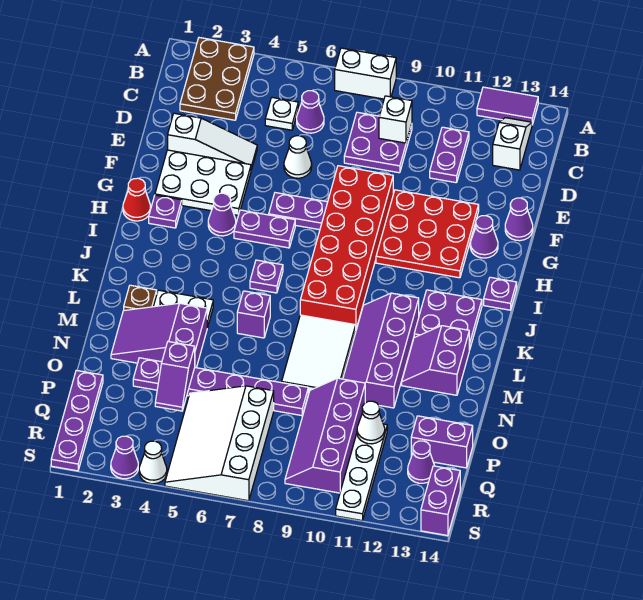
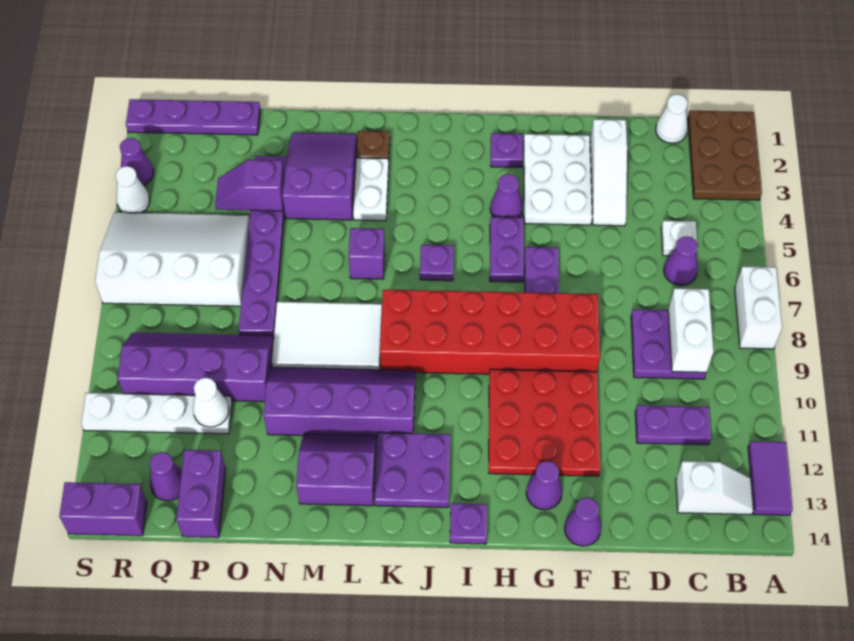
brown plate A2:C3 level 1 -> brown plate A1:B3 level 1
white brick C9 level 2 -> white brick C8:C9 level 2
white cone E6 level 1 -> white cone C1 level 1
red cone H1 level 1 -> none

